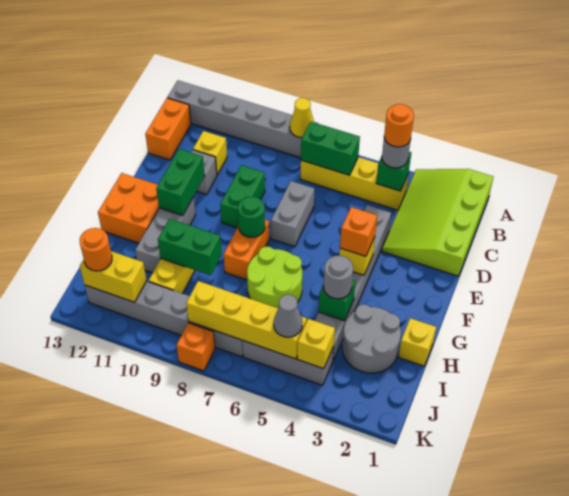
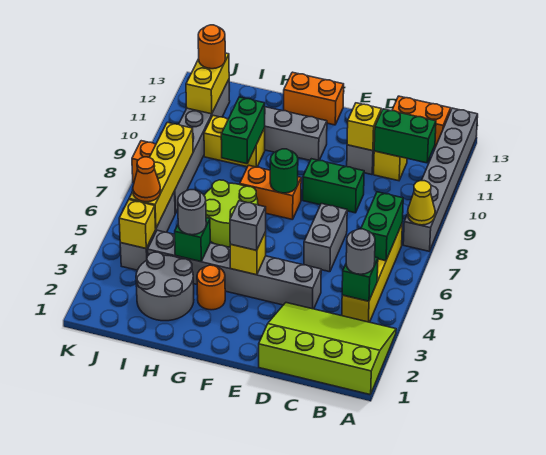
orange round brick B4 level 4 -> orange round brick G3 level 1
grey brick D7:E7 level 1 -> grey brick D6:D7 level 1
green brick E11:F11 level 2 -> green brick B11:C11 level 2
orange brick F4 level 3 -> grey brick F4 level 3
orange brick F12:G13 level 1 -> orange brick F13:G13 level 1
yellow brick H1 level 1 -> yellow brick D11 level 2
grey cone J5 level 3 -> orange cone J5 level 3

